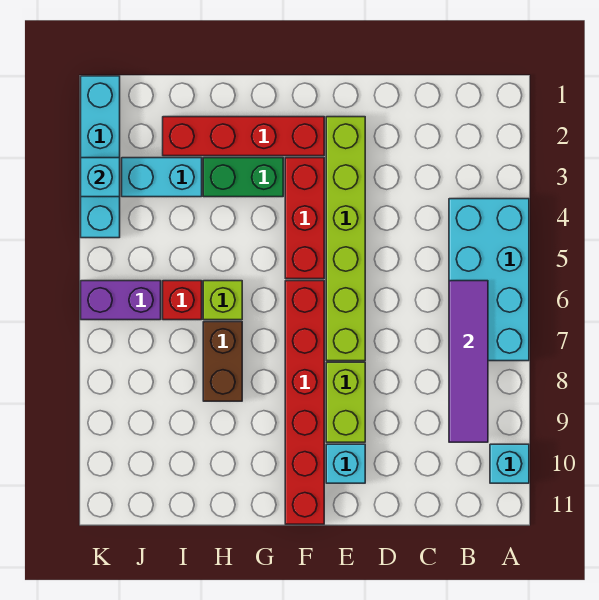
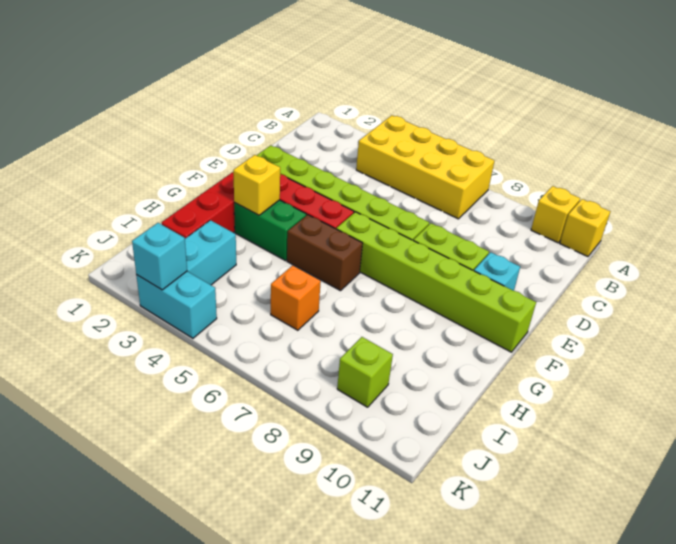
cyan brick A4:B7 level 1 -> yellow brick A4:B7 level 1
cyan brick A10 level 1 -> yellow brick A10 level 1
none -> yellow brick A11 level 1
purple tile B6:B9 level 2 -> none
red brick F6:F11 level 1 -> lime brick F6:F11 level 1
green brick G3:H3 level 1 -> green brick G3:G4 level 1
none -> yellow brick G3 level 2
lime brick H6 level 1 -> lime brick J9 level 1
brown brick H7:H8 level 1 -> brown brick G5:G6 level 1
red brick I6 level 1 -> orange brick I6 level 1
purple brick J6:K6 level 1 -> none
cyan brick K1:K4 level 1 -> cyan brick K3:K4 level 1

